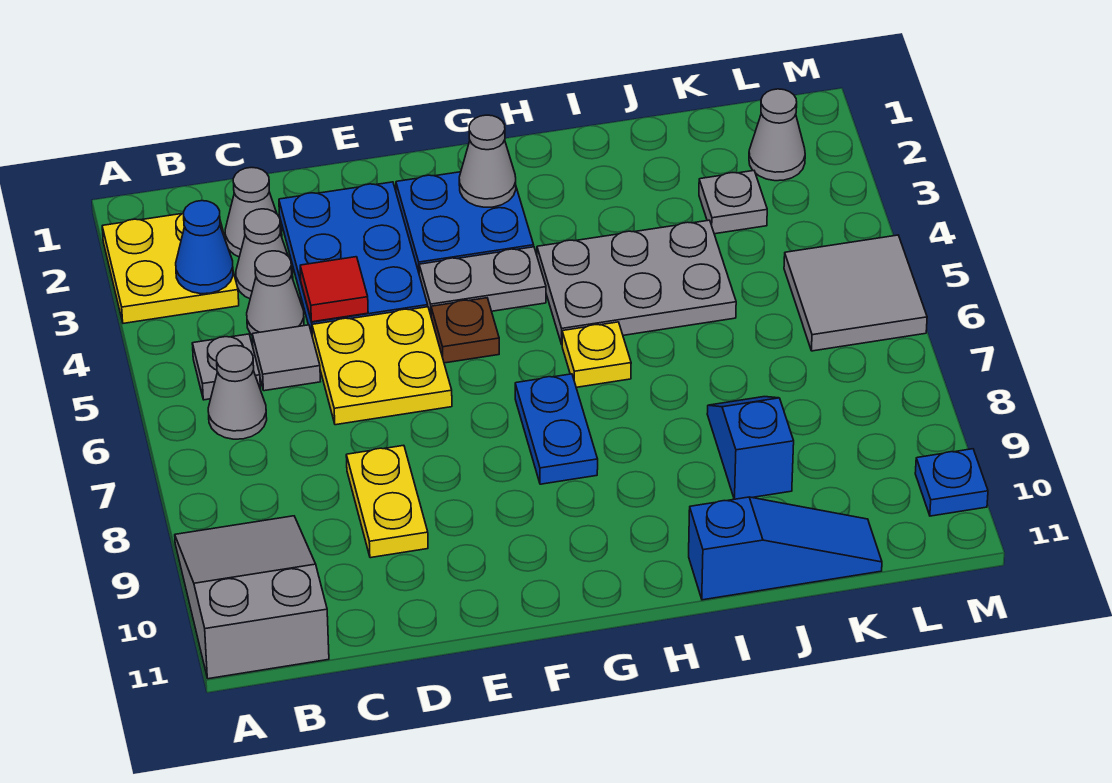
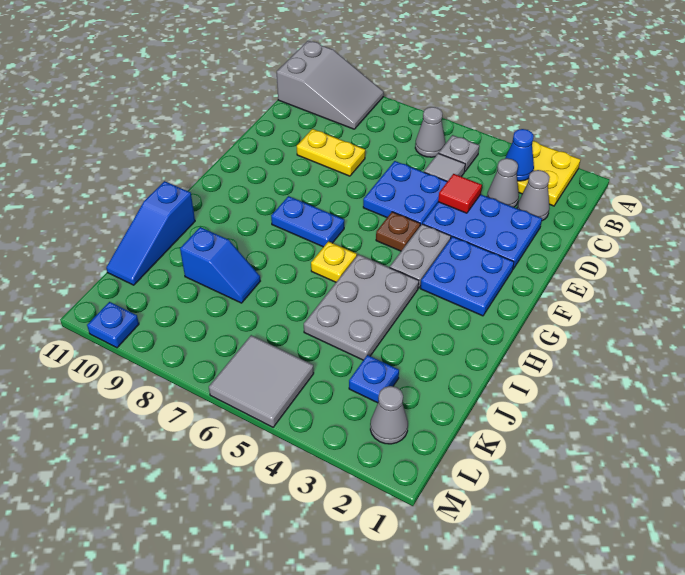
grey cone C4 level 1 -> none
yellow plate D5:E6 level 1 -> blue plate D5:E6 level 1
grey cone G2 level 2 -> none
grey plate K3 level 1 -> blue plate K3 level 1

